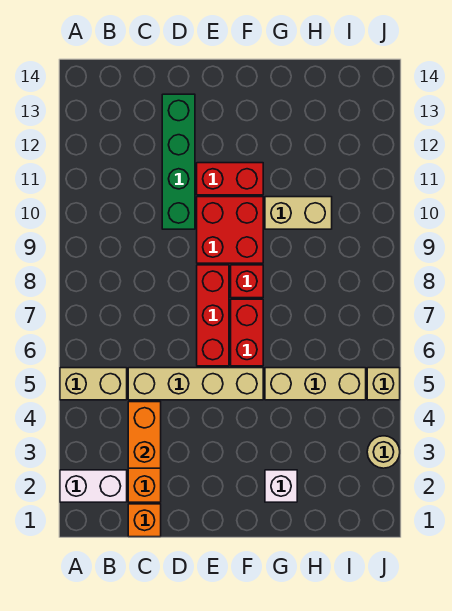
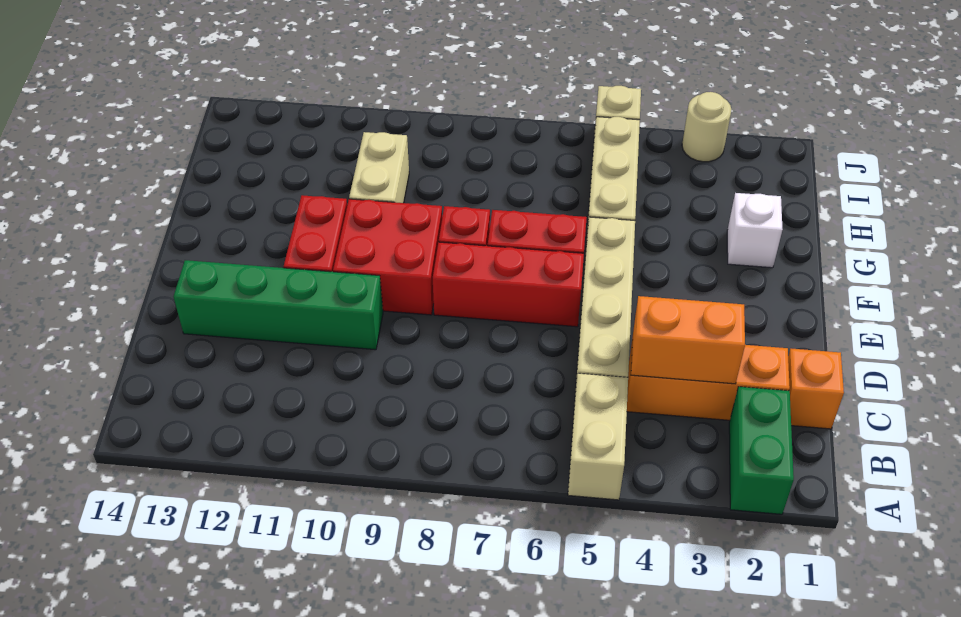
white brick A2:B2 level 1 -> green brick A2:B2 level 1

